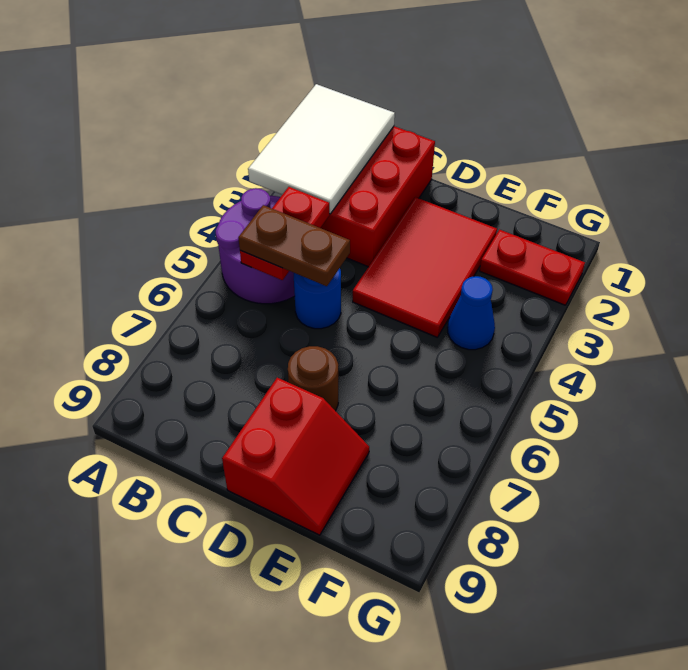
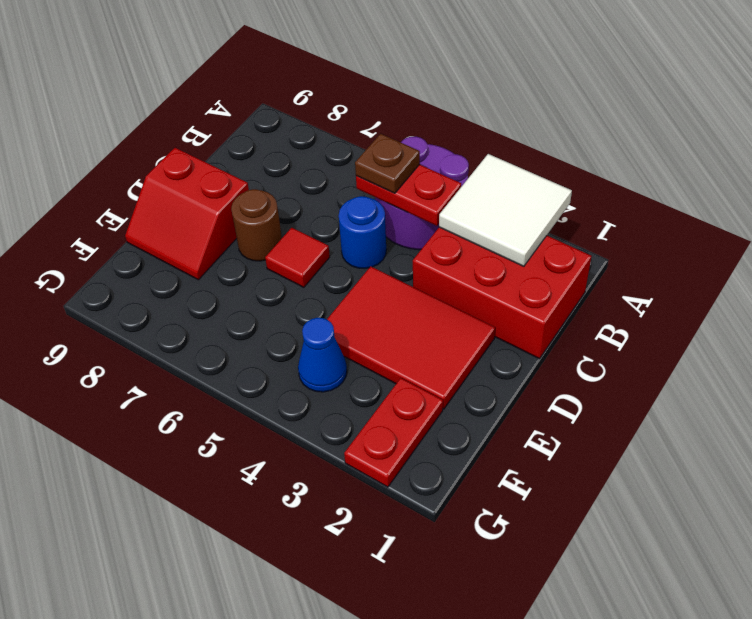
white tile A1:B3 level 2 -> white tile A2:B3 level 2
brown plate B5:C5 level 3 -> brown plate B5 level 3
none -> red tile D6 level 1

